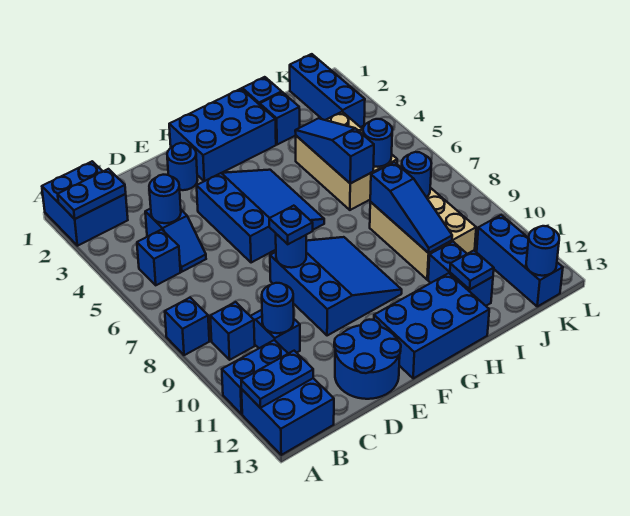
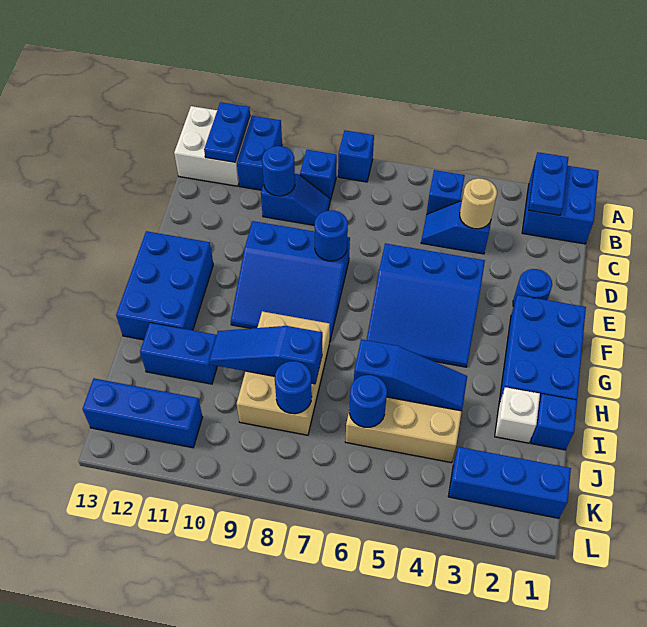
blue brick A12:B13 level 1 -> white brick A12:B13 level 1
blue round brick C4 level 2 -> tan round brick C4 level 2
blue round brick D12:E13 level 1 -> none
blue plate E8 level 3 -> none
blue brick I2 level 1 -> white brick I2 level 1
tan brick I8:J10 level 1 -> tan brick H8:J9 level 1
blue plate I12 level 2 -> none
blue round brick K13 level 2 -> none

